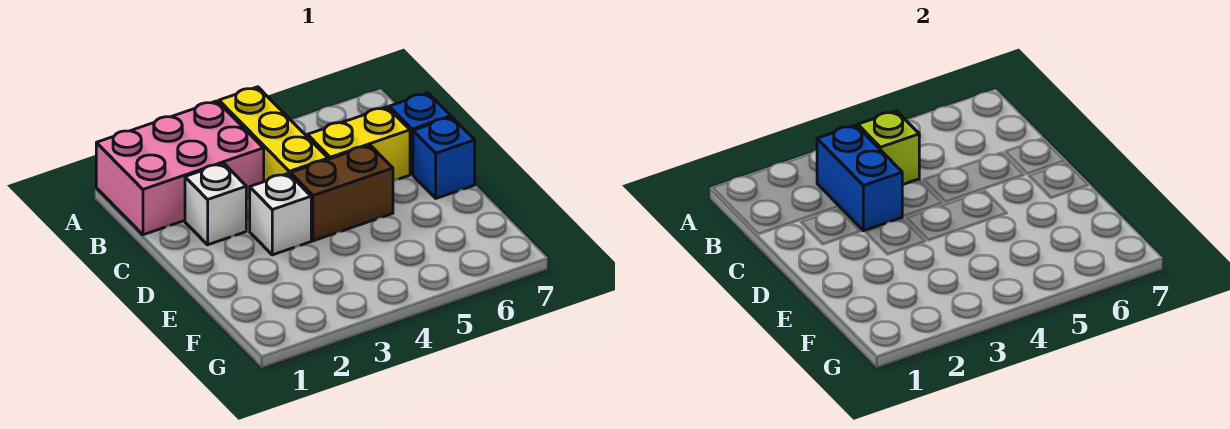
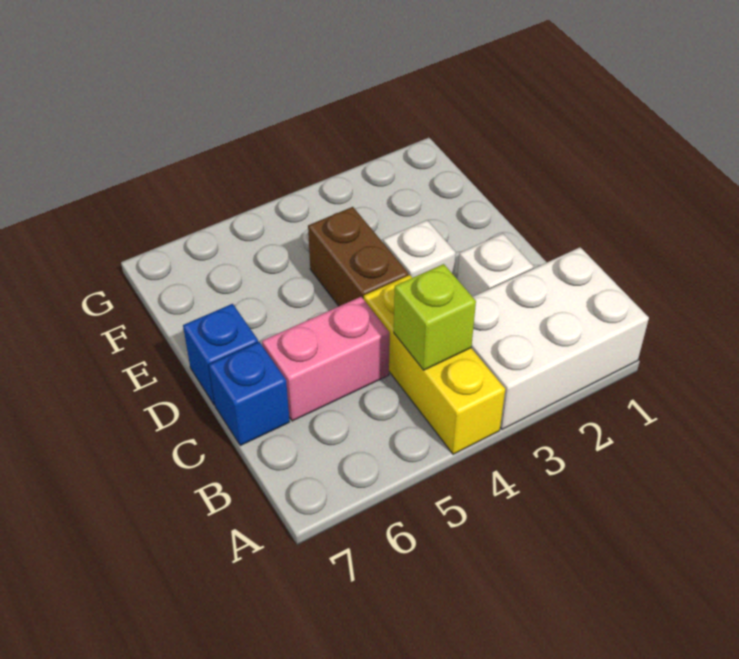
pink brick A1:B3 level 1 -> white brick A1:B3 level 1
blue brick B3:C3 level 2 -> none
yellow brick C5:C6 level 1 -> pink brick C5:C6 level 1
brown brick D4:D5 level 1 -> brown brick D4:E4 level 1

